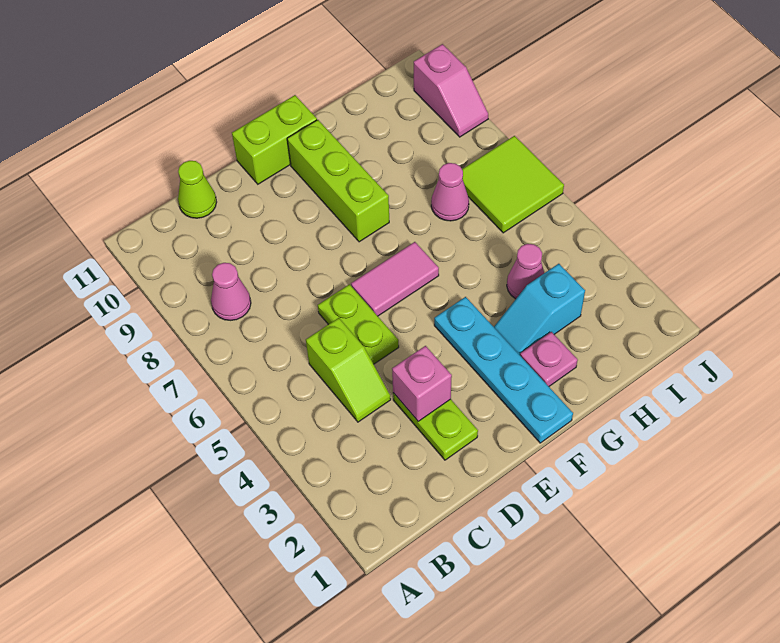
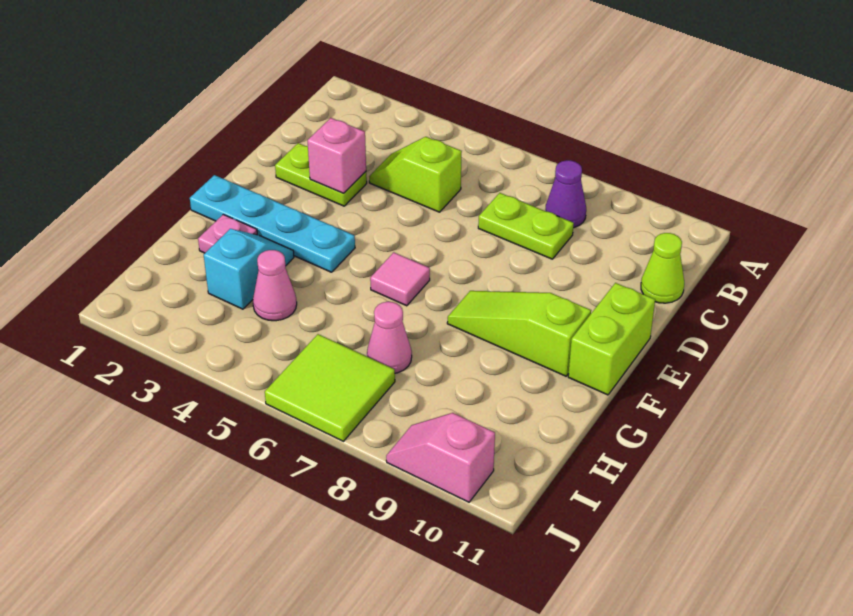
pink cone B8 level 1 -> purple cone B8 level 1
lime plate D5:D6 level 1 -> lime plate C7:C8 level 1
pink tile E6:F6 level 1 -> pink tile F6 level 1
lime brick F8:F10 level 1 -> lime slope F8:F10 level 1 top 10

